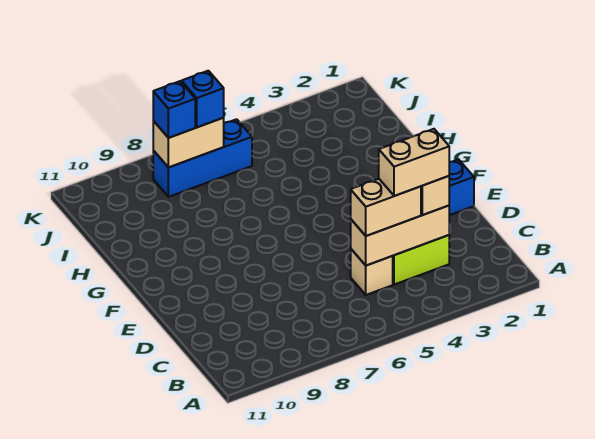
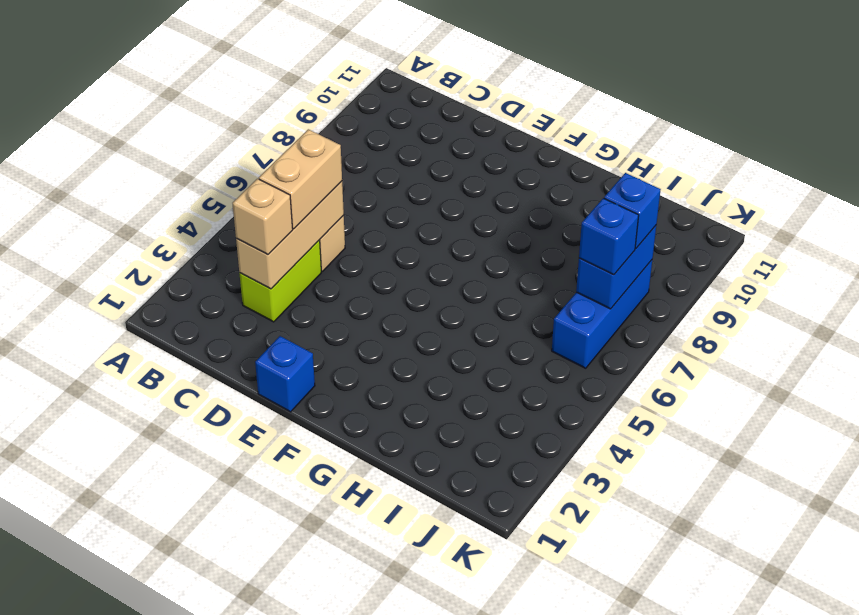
tan brick C3:C4 level 4 -> none
tan brick J7:J8 level 2 -> blue brick J7:J8 level 2

